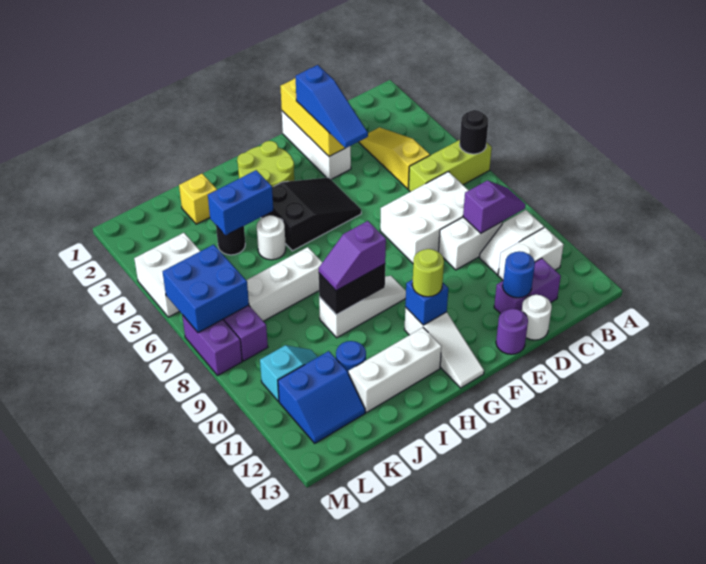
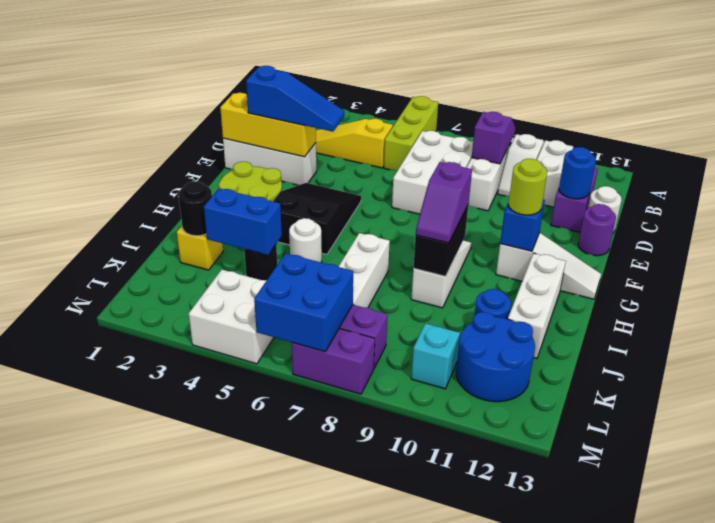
black round brick A6 level 2 -> black round brick J2 level 2
blue brick I4:J4 level 2 -> blue brick J3:J4 level 2
blue slope K11:L12 level 1 top 11 -> blue round brick K11:L12 level 1

